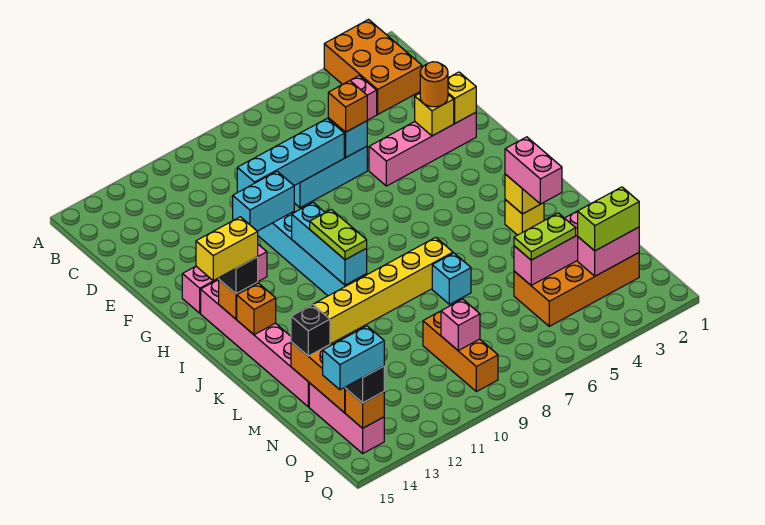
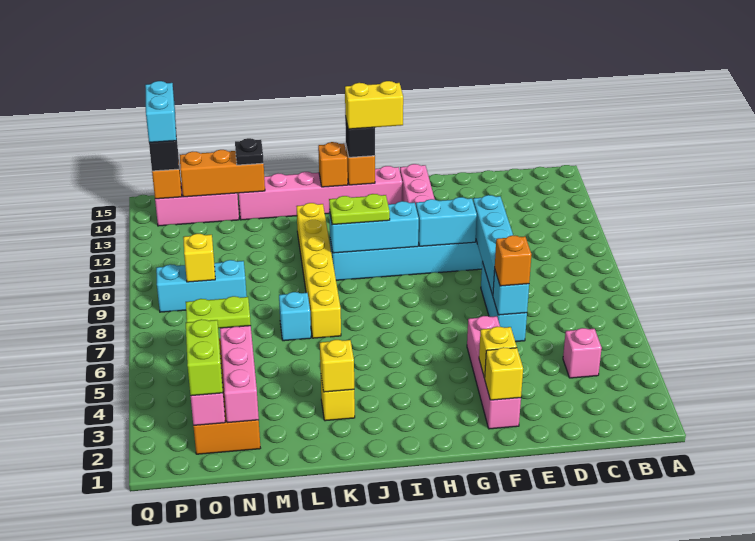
orange brick A2:C3 level 1 -> none
orange round brick F3 level 3 -> none
cyan brick F10:F11 level 2 -> cyan brick F10:G10 level 2
yellow brick I14:I15 level 4 -> yellow brick H14:I14 level 4
pink brick K3:L3 level 3 -> none
black brick M14 level 3 -> black plate M14 level 3
lime plate N4:N5 level 3 -> lime plate N5:O5 level 3
orange brick N9:P9 level 1 -> cyan brick N9:P9 level 1
pink brick O9 level 2 -> yellow brick O9 level 2

